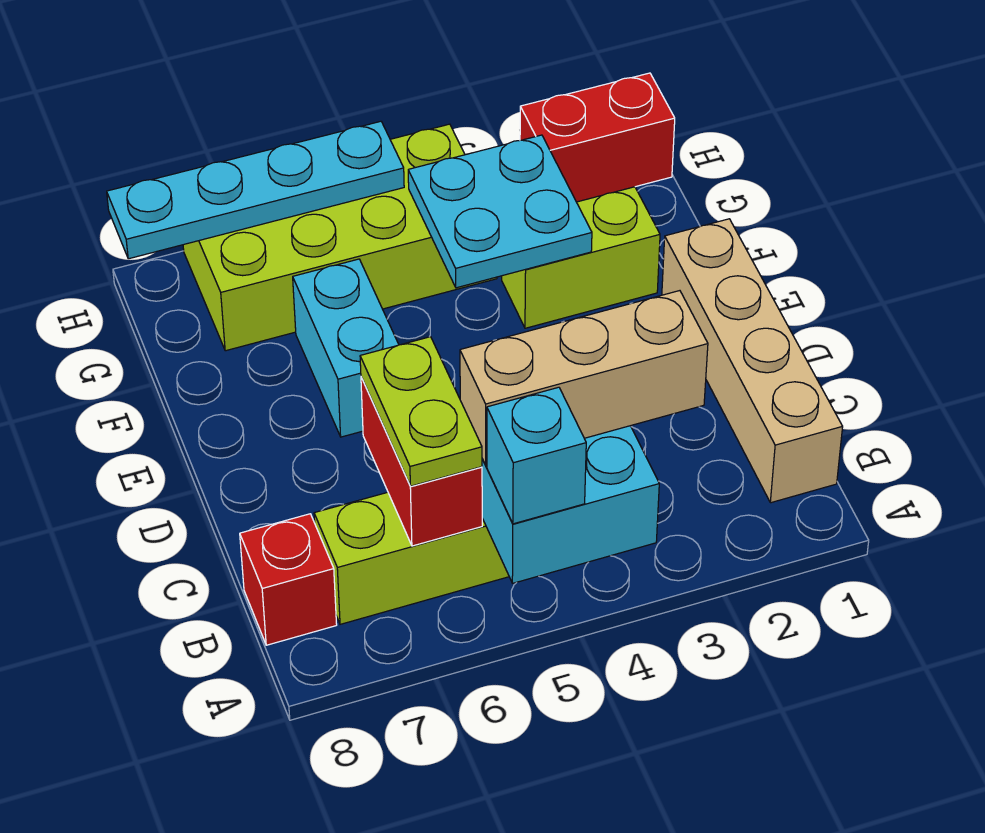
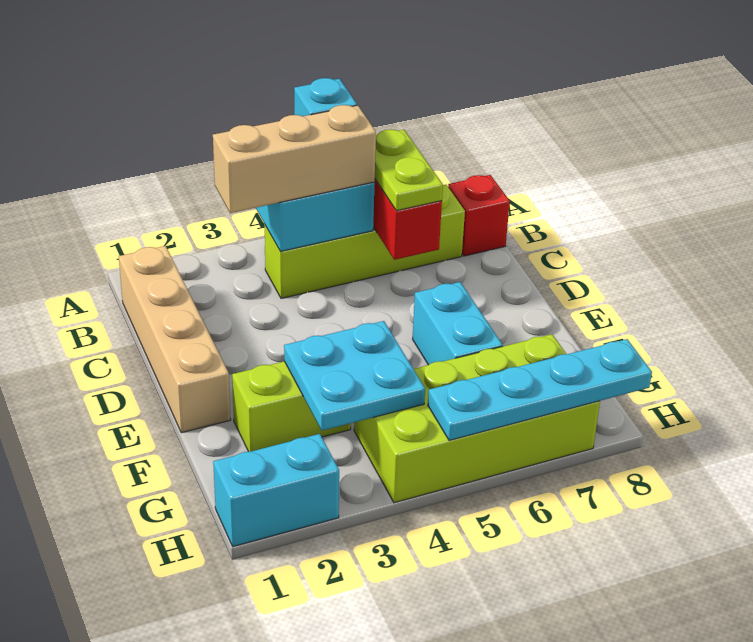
red brick H1:H2 level 1 -> cyan brick H1:H2 level 1

